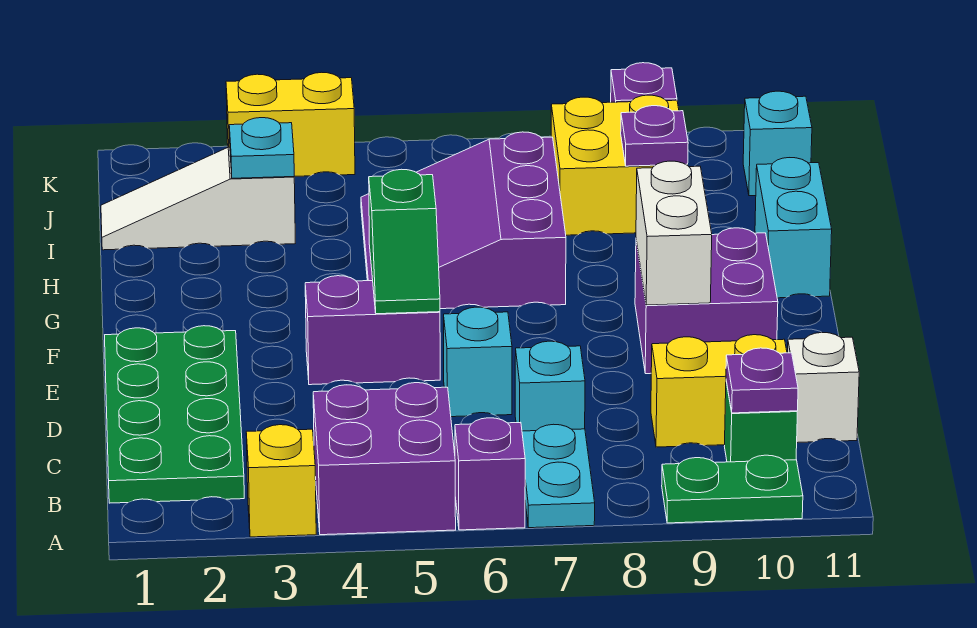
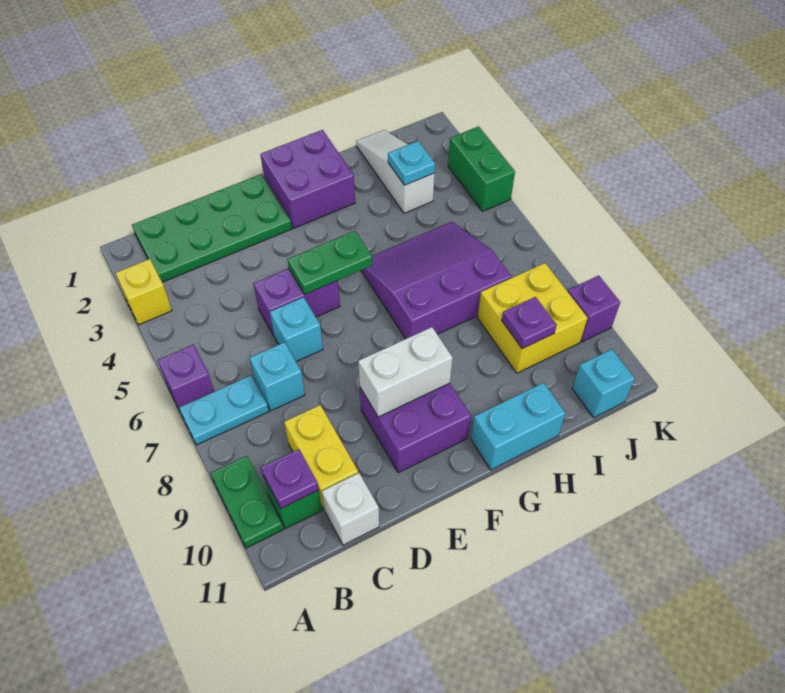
purple brick A4:B5 level 1 -> purple brick F1:G2 level 1
purple brick E4:E5 level 1 -> purple brick D5:E5 level 1
green slope E5:F5 level 2 top F -> green plate E5:F5 level 2
yellow brick K3:K4 level 1 -> green brick K3:K4 level 1

